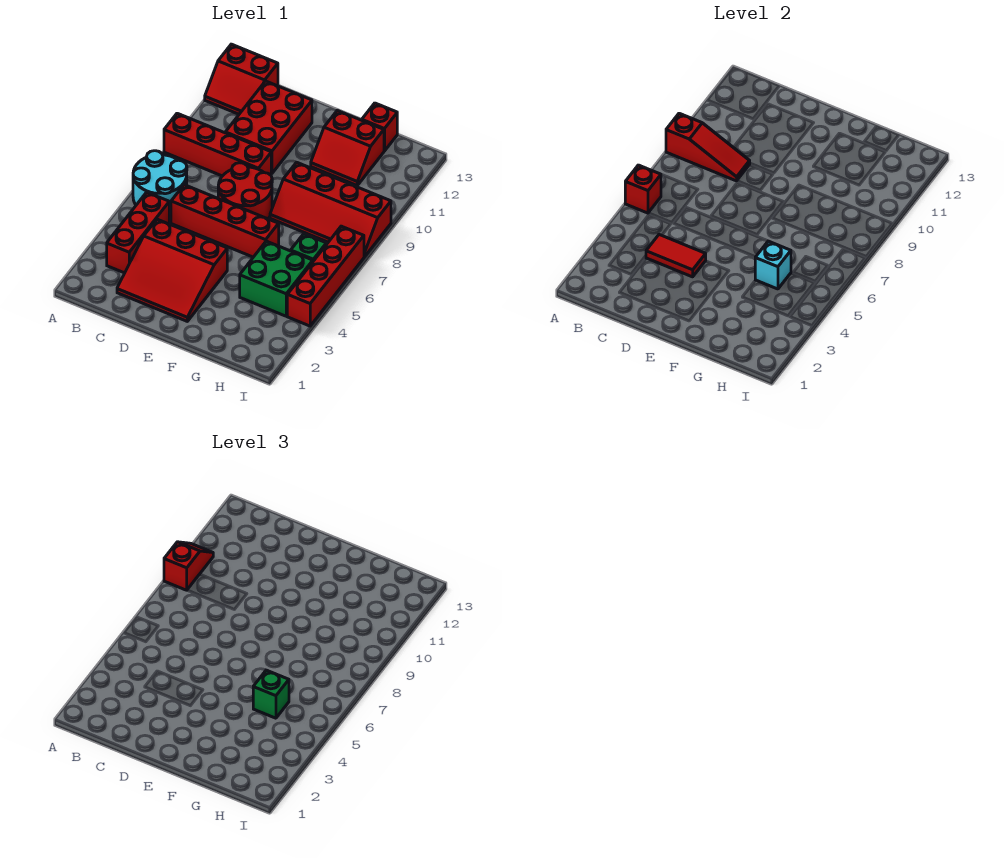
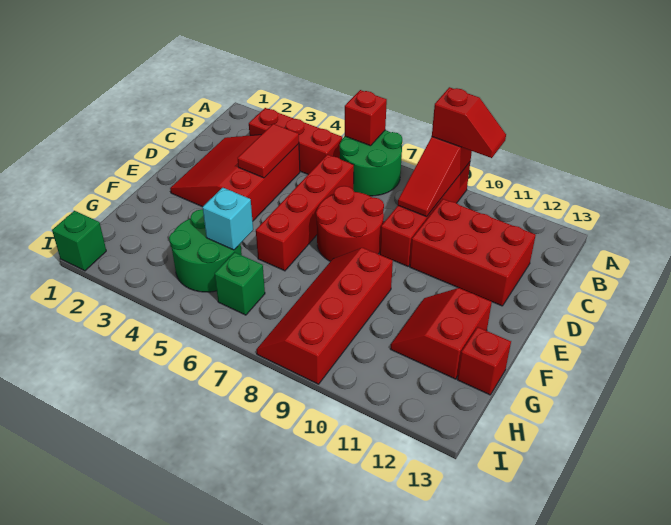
cyan round brick A6:B7 level 1 -> green round brick A6:B7 level 1
red slope A12:B13 level 1 top 13 -> none
green brick G4:H5 level 1 -> green round brick G4:H5 level 1
green brick G5 level 3 -> green brick I1 level 1
red brick I4:I7 level 1 -> none

